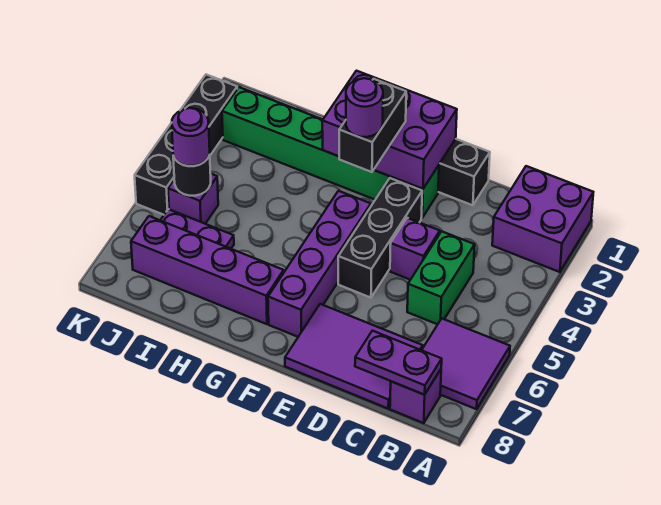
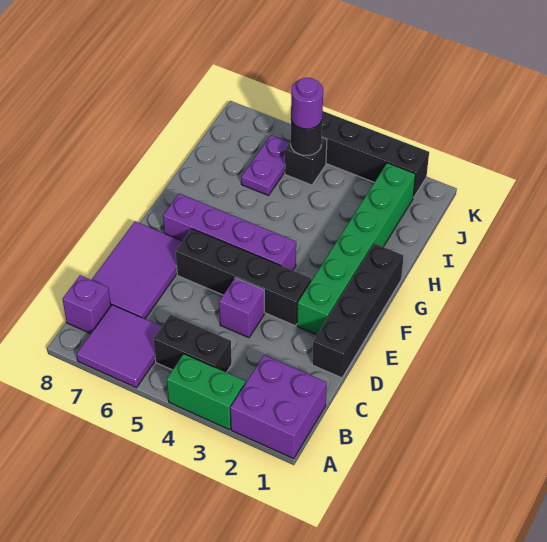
purple plate B8:C8 level 2 -> none
green brick C4:C5 level 1 -> green brick A3:A4 level 1
purple brick E1:G2 level 2 -> none
black brick E3:E5 level 1 -> black brick E3:E6 level 1
black brick F2:F3 level 3 -> black brick B4:B5 level 1
purple round brick F3 level 4 -> none
purple brick G7:J7 level 1 -> none
purple brick J5 level 1 -> black brick J5 level 1

